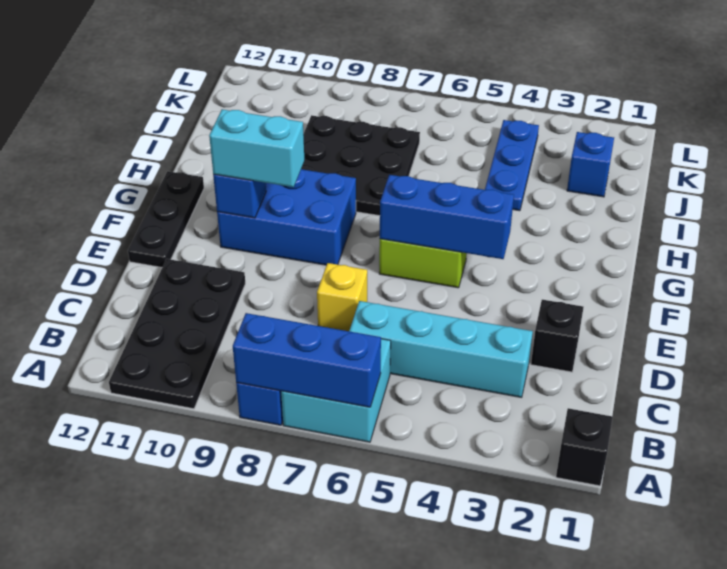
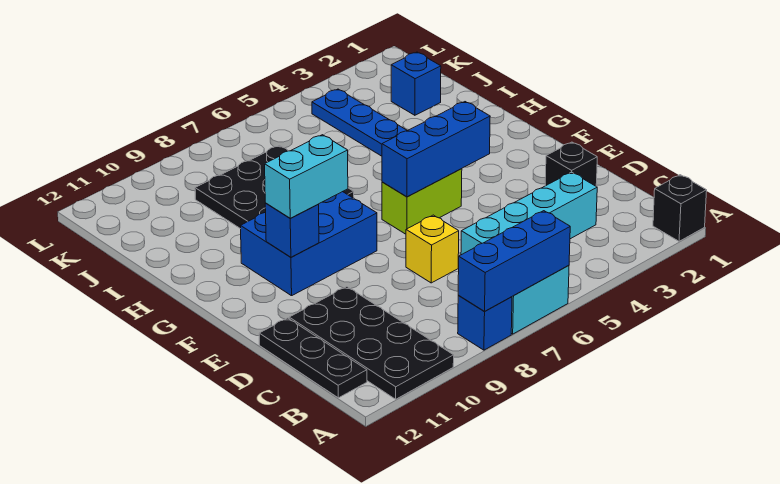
black plate E12:G12 level 1 -> black plate B12:D12 level 1

